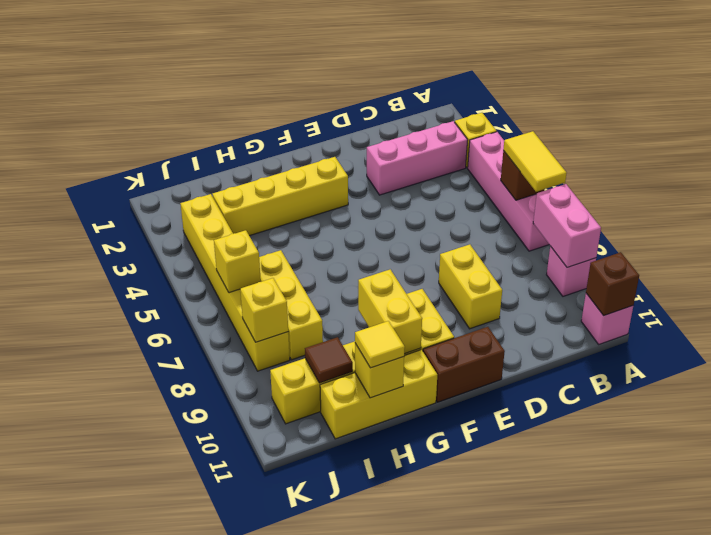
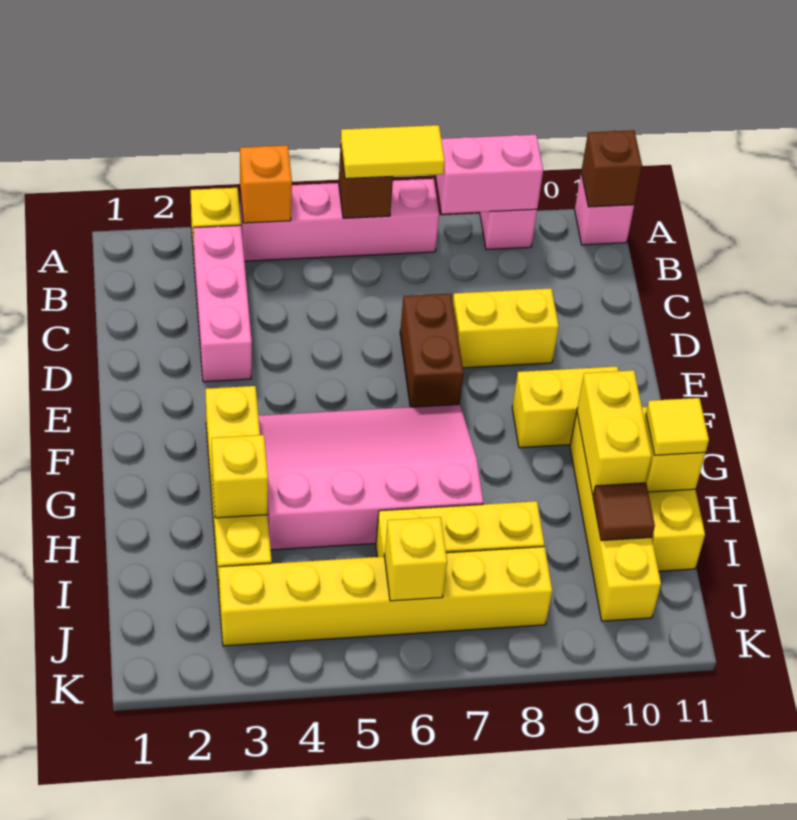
none -> orange brick A4 level 2
brown brick E11:F11 level 1 -> brown brick D7:E7 level 1
none -> pink slope F4:H7 level 1 top H
yellow brick G9:G10 level 2 -> yellow brick G10:H10 level 2
yellow brick J8 level 2 -> yellow brick H3 level 2

